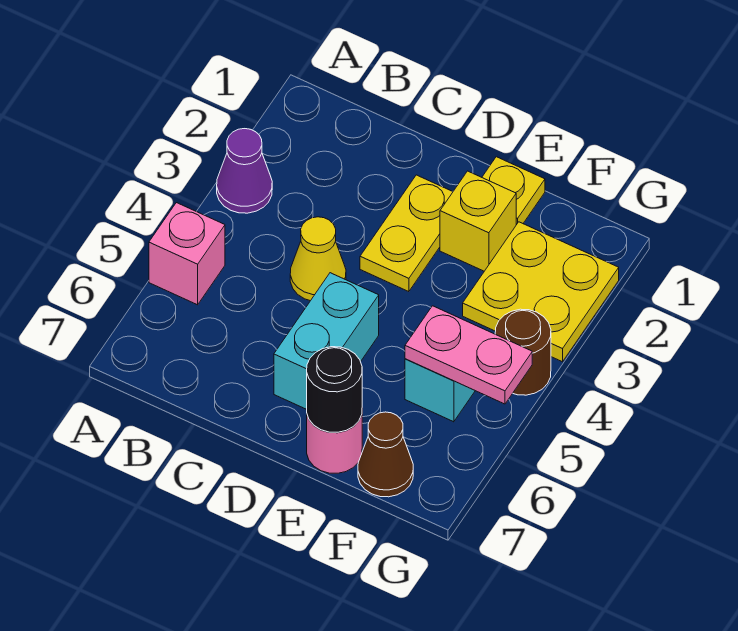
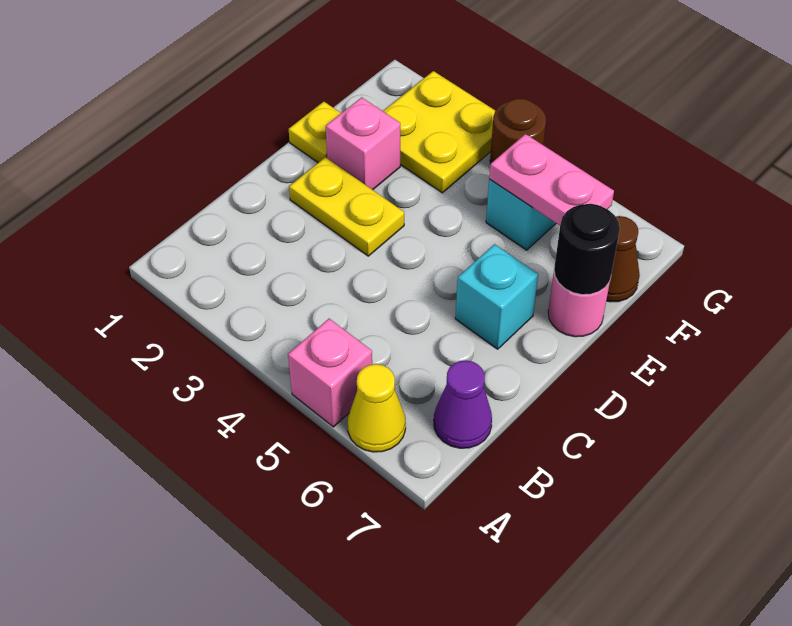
purple cone A3 level 1 -> purple cone B7 level 1
yellow cone C4 level 1 -> yellow cone A6 level 1
cyan brick D5:D6 level 1 -> cyan brick D6 level 1
yellow brick E2 level 1 -> pink brick E2 level 1
pink plate F5:G5 level 2 -> pink plate F5:F6 level 2

